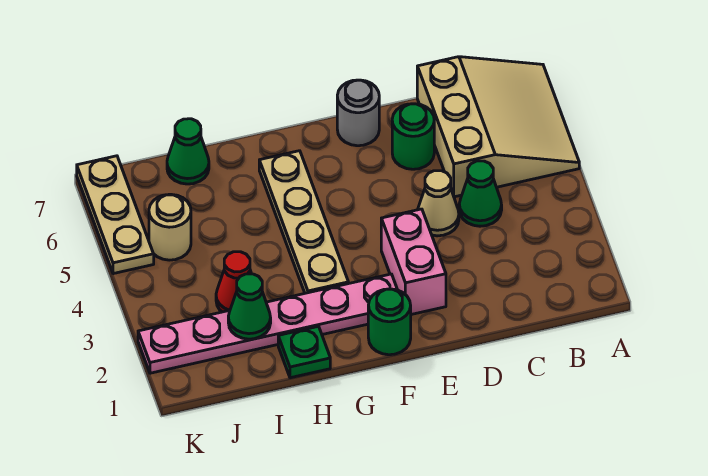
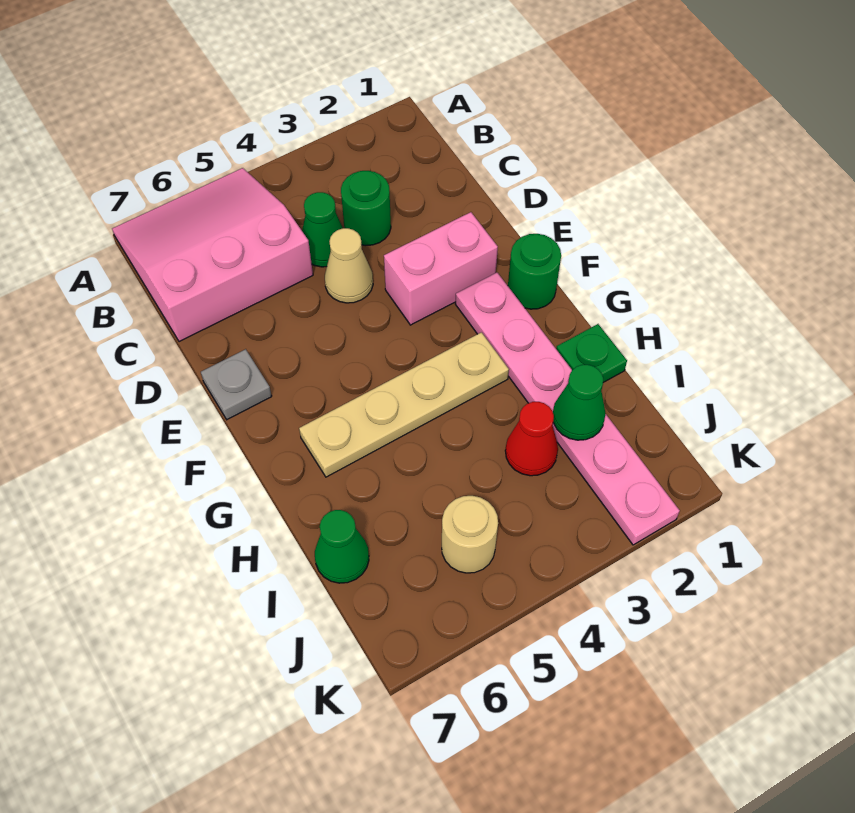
tan slope A5:C7 level 1 top C -> pink slope A5:C7 level 1 top C
green round brick D6 level 1 -> green round brick C3 level 1
grey round brick E7 level 1 -> grey plate E7 level 1
tan plate K5:K7 level 1 -> none

